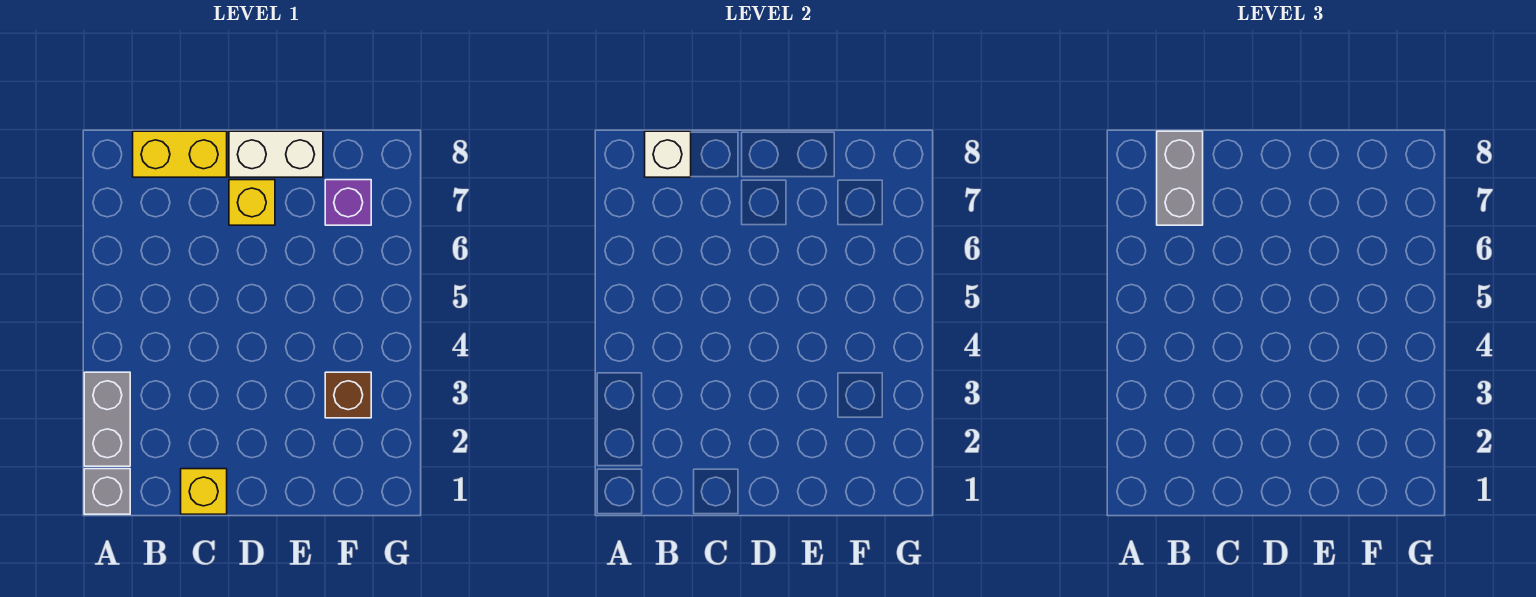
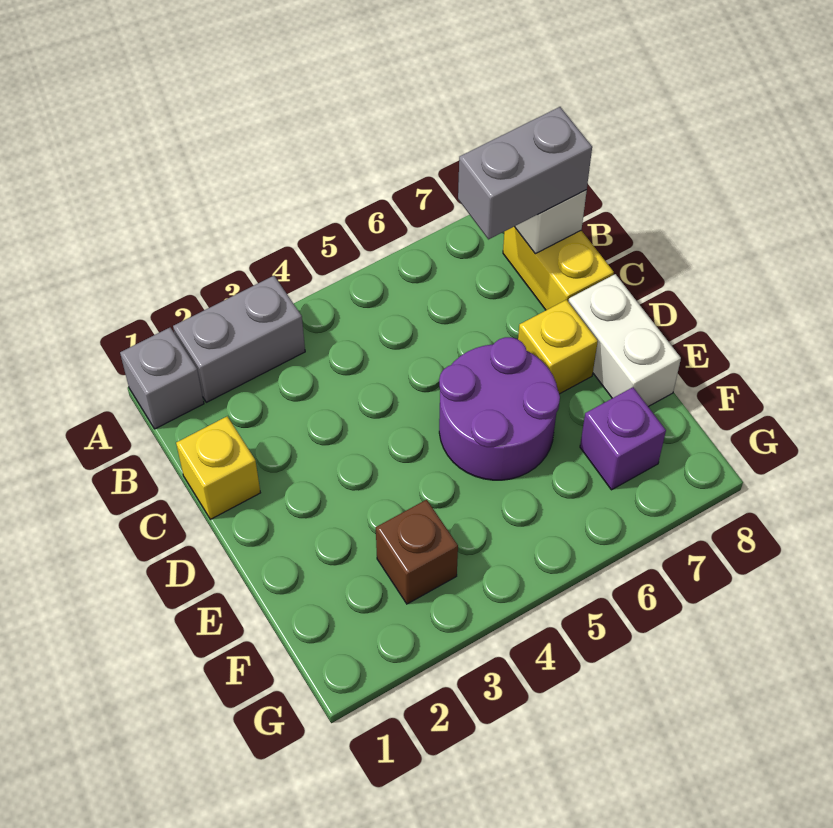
none -> purple round brick D5:E6 level 1

